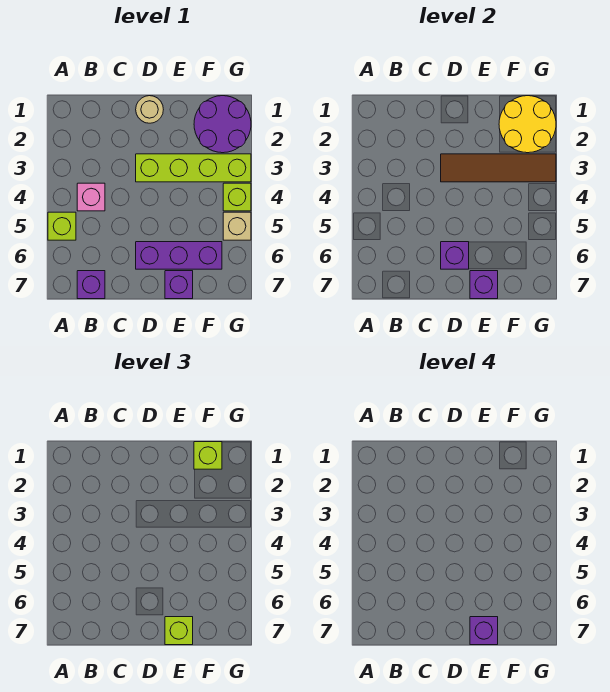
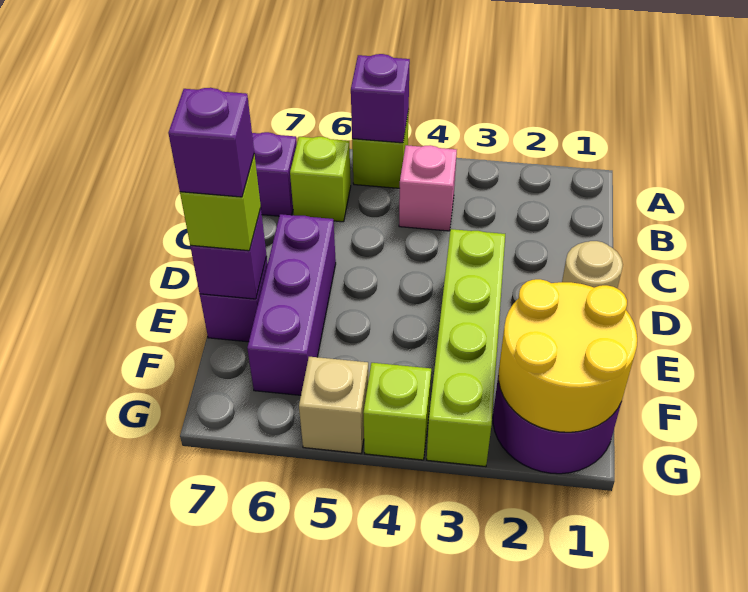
brown tile D3:G3 level 2 -> none
purple brick D6 level 2 -> purple brick A5 level 2
lime brick F1 level 3 -> lime brick B6 level 1

